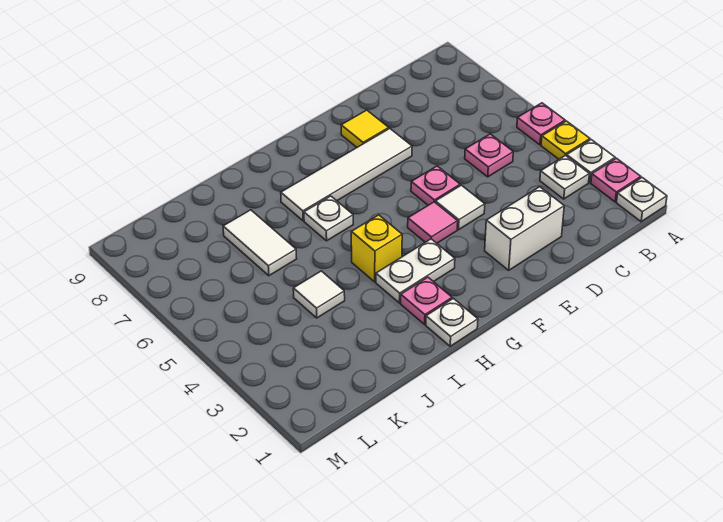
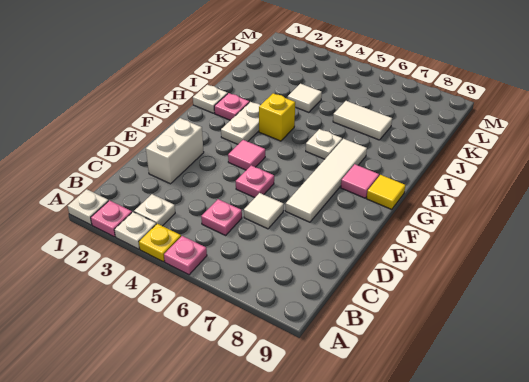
white tile E4 level 1 -> white tile D6 level 1
yellow tile E8 level 1 -> yellow tile G9 level 1
none -> pink tile G8 level 1

